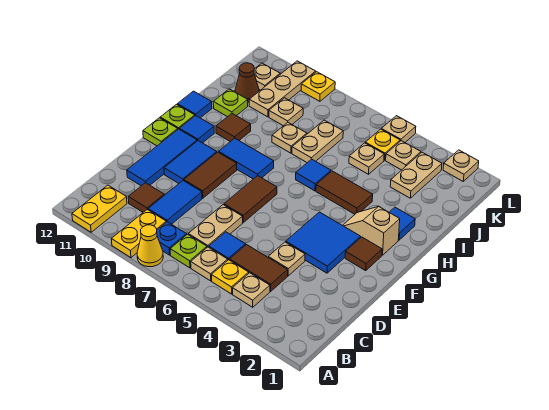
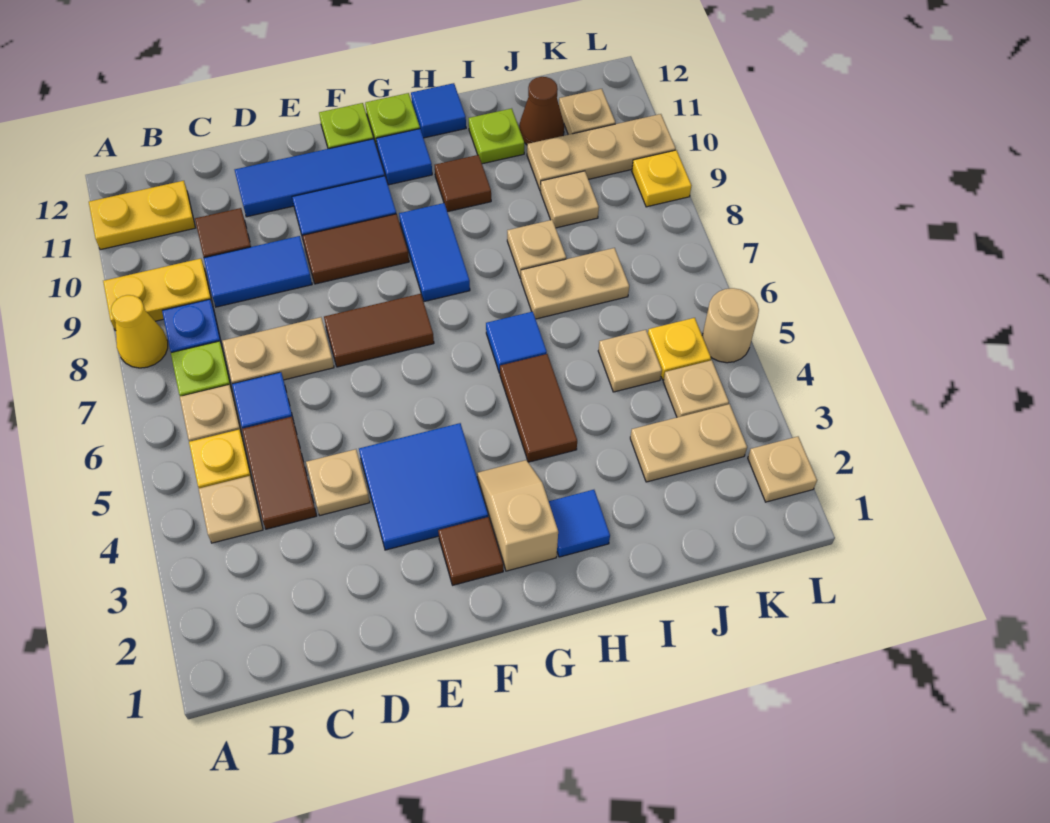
tan plate L5 level 1 -> tan round brick L5 level 1

